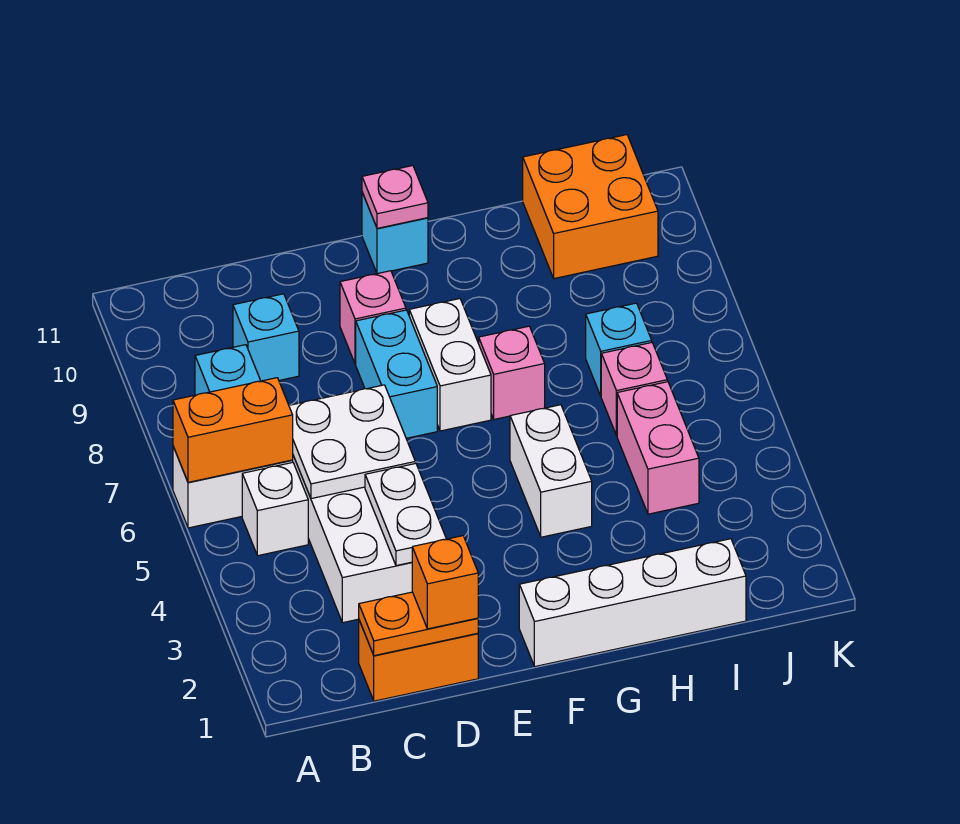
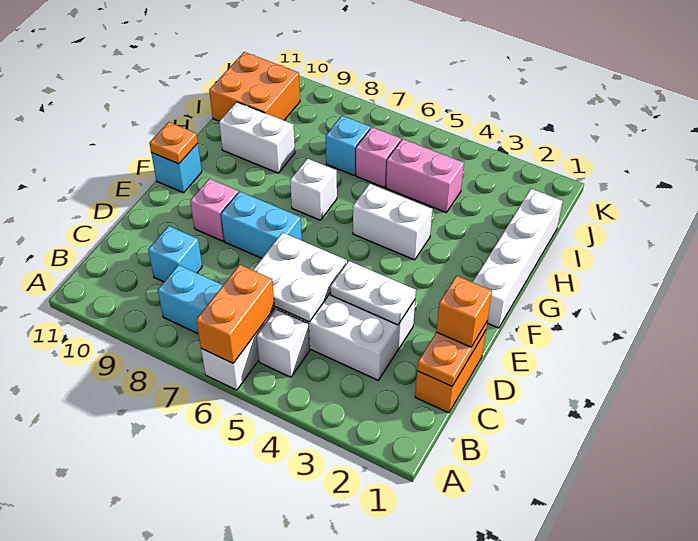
white brick F7:F8 level 1 -> white brick H9:H10 level 1
pink plate F11 level 2 -> orange plate F11 level 2
pink brick G7 level 1 -> white brick G7 level 1

